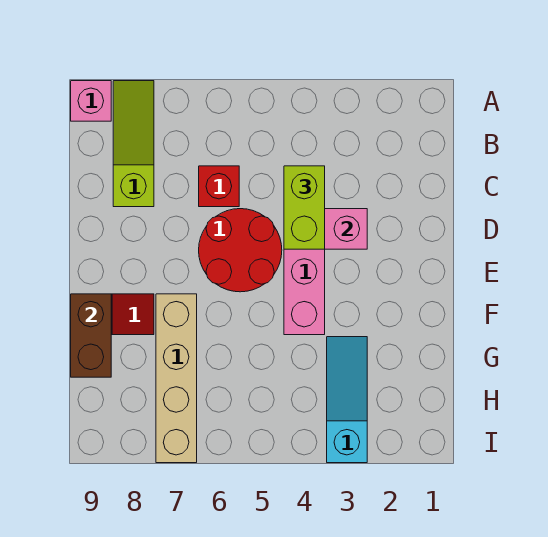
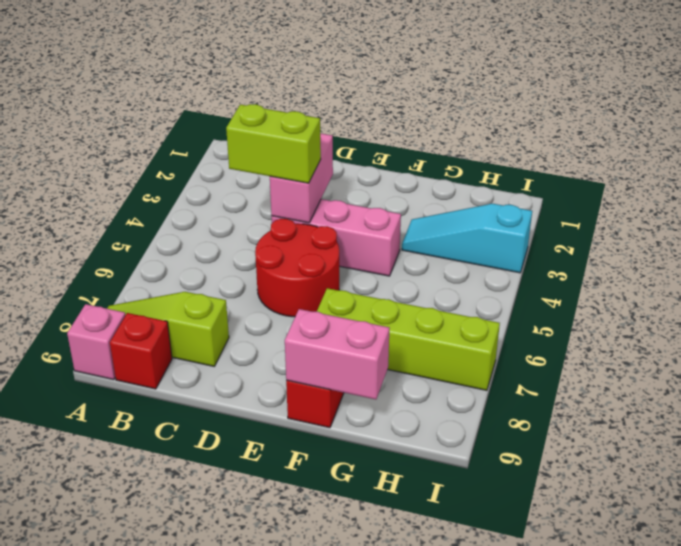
red brick C6 level 1 -> red brick B9 level 1
tan brick F7:I7 level 1 -> lime brick F7:I7 level 1
brown brick F9:G9 level 2 -> pink brick F9:G9 level 2

